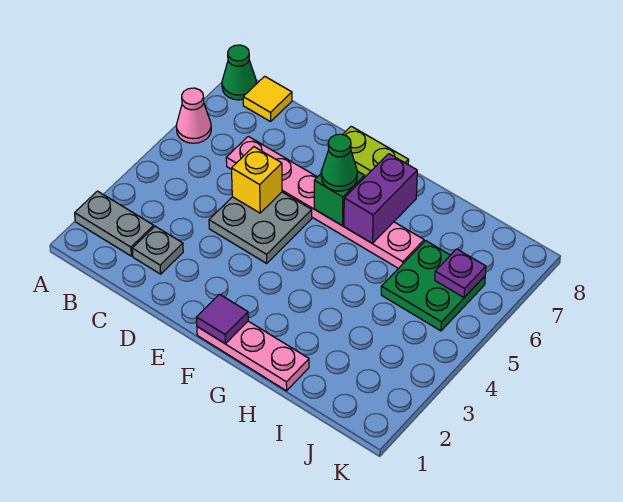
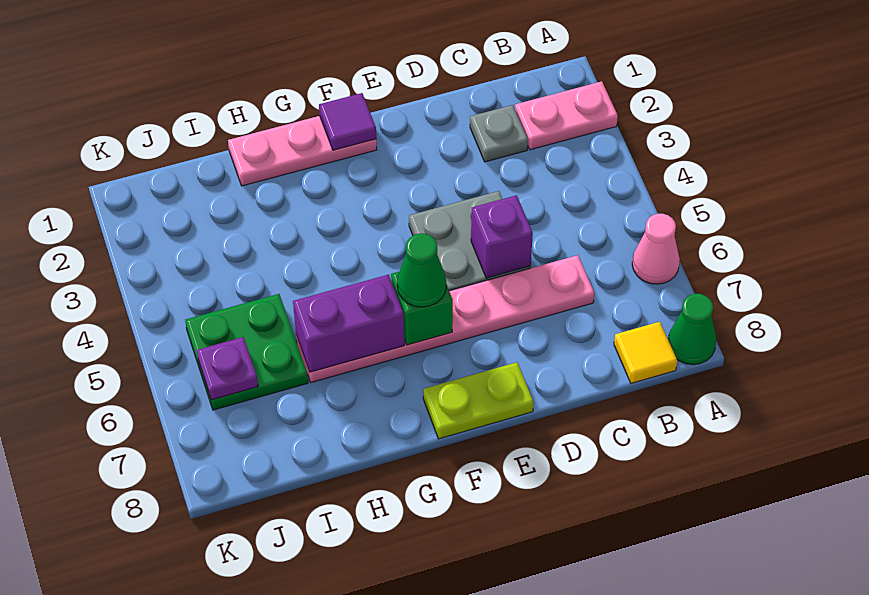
grey plate A2:B2 level 1 -> pink plate A2:B2 level 1
yellow brick D5 level 2 -> purple brick D5 level 2
purple brick G6:G7 level 2 -> purple brick G6:H6 level 2

